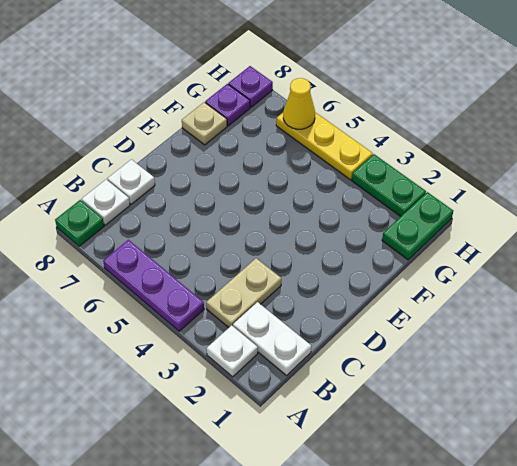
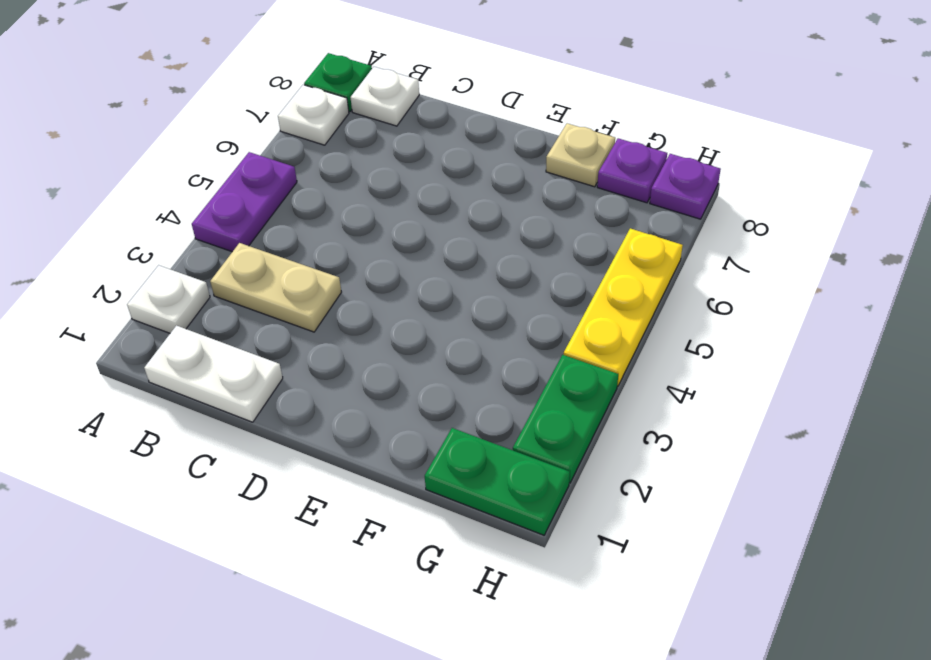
purple plate A4:A6 level 1 -> purple plate A4:A5 level 1
white plate B1:B2 level 1 -> white plate B1:C1 level 1
white plate C8 level 1 -> white plate A7 level 1
yellow cone H6 level 2 -> none

